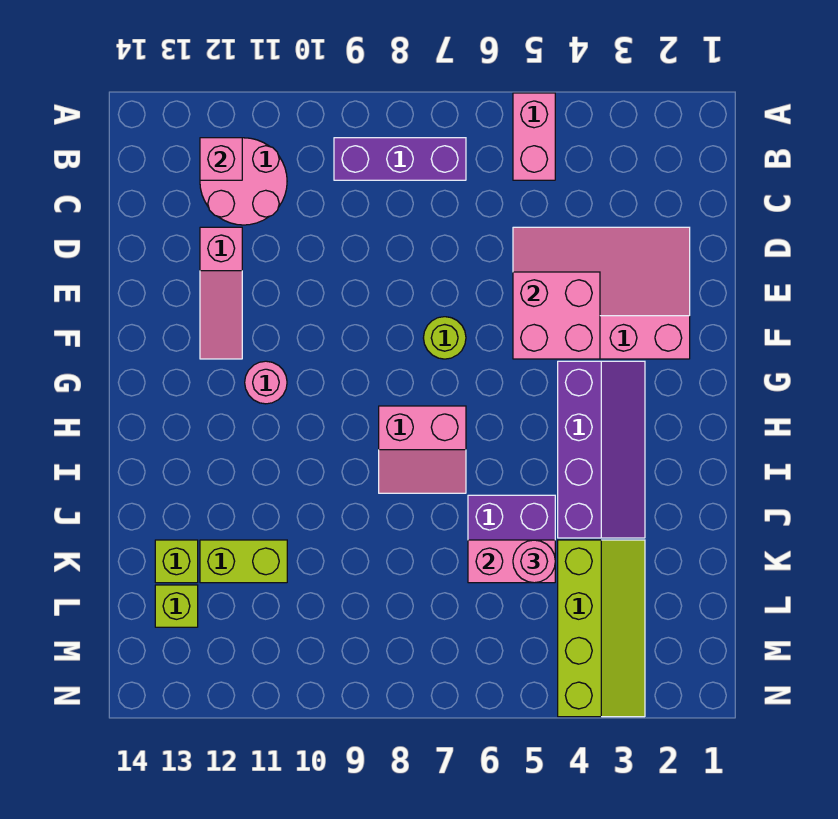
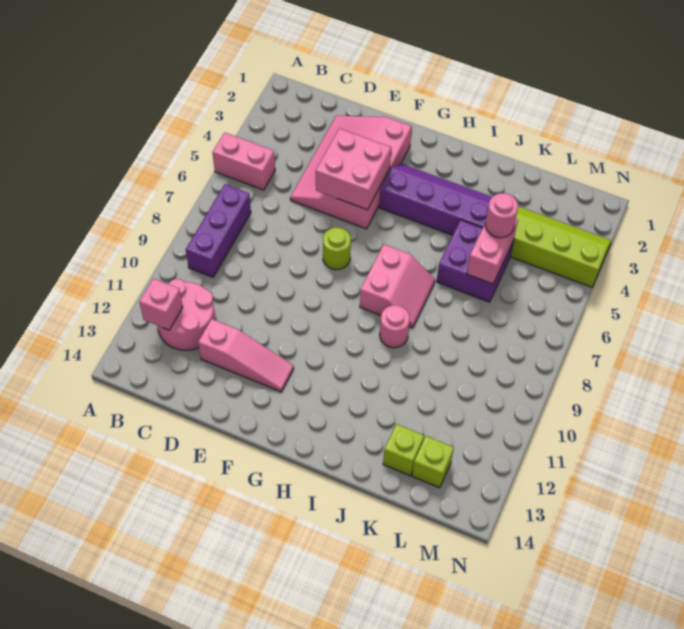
pink round brick G11 level 1 -> pink round brick I9 level 1
lime brick K11:K12 level 1 -> none

